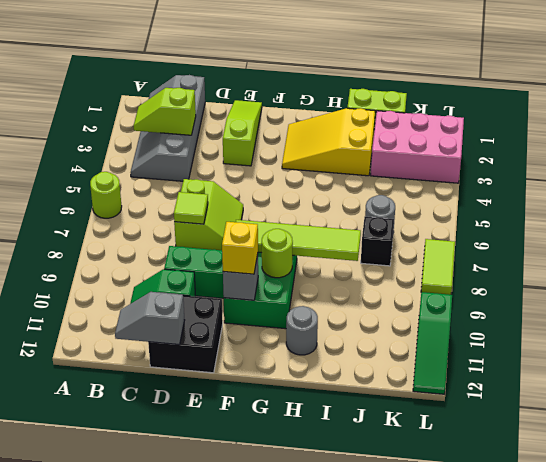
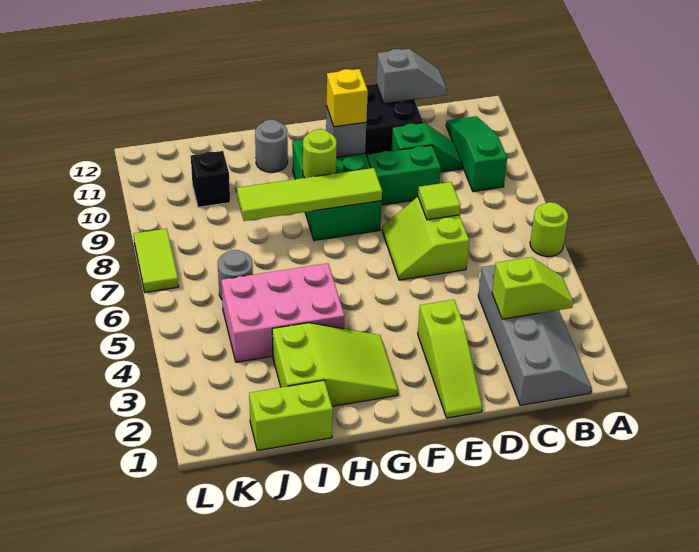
yellow slope G2:I3 level 1 top I -> lime slope G2:I3 level 1 top I
pink brick J2:L3 level 1 -> pink brick H4:J5 level 1
black brick J7 level 1 -> black brick J10 level 1
green slope L10:L12 level 1 top 10 -> green slope B9:B11 level 1 top 9

